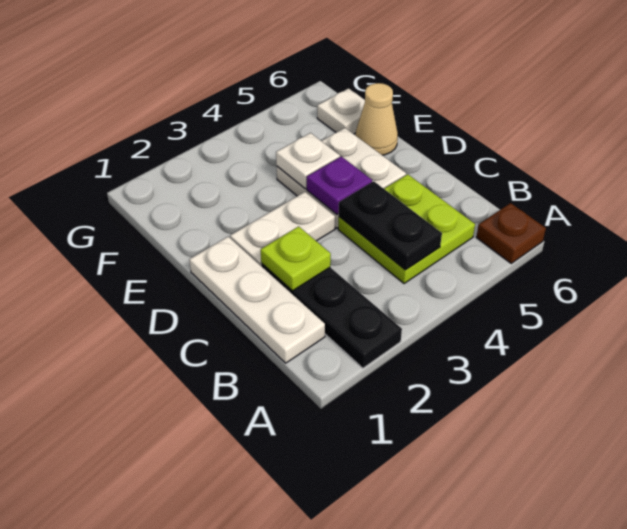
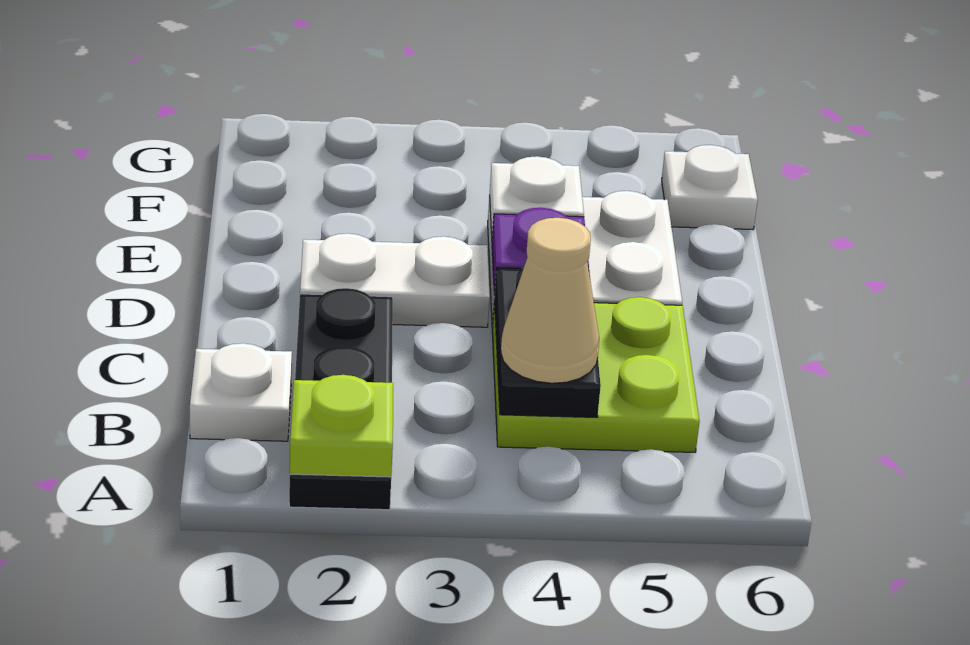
brown plate A6 level 1 -> none
white plate B1:D1 level 1 -> white plate B1 level 1
lime plate C2 level 2 -> lime plate A2 level 2
tan cone E6 level 1 -> tan cone B4 level 3

